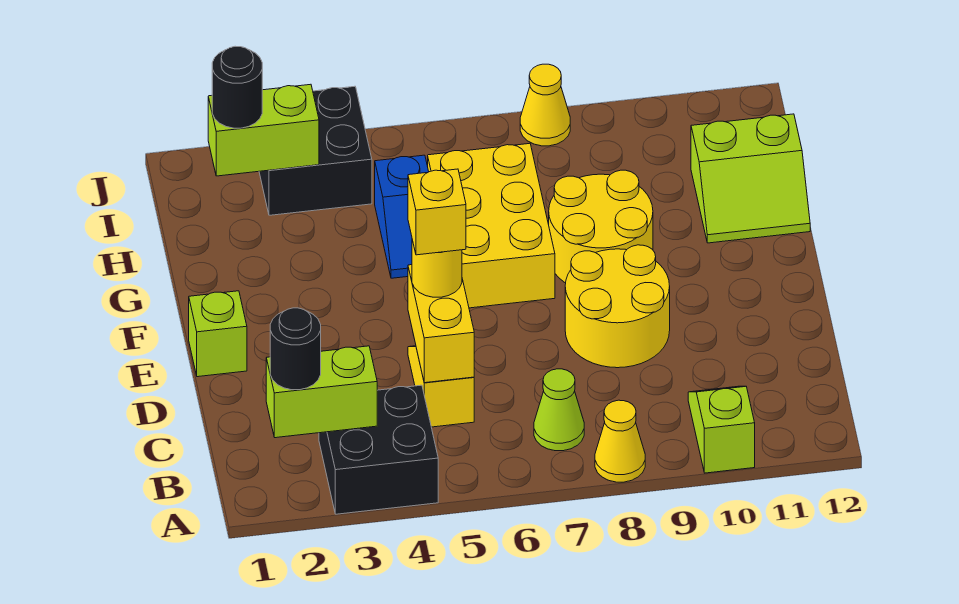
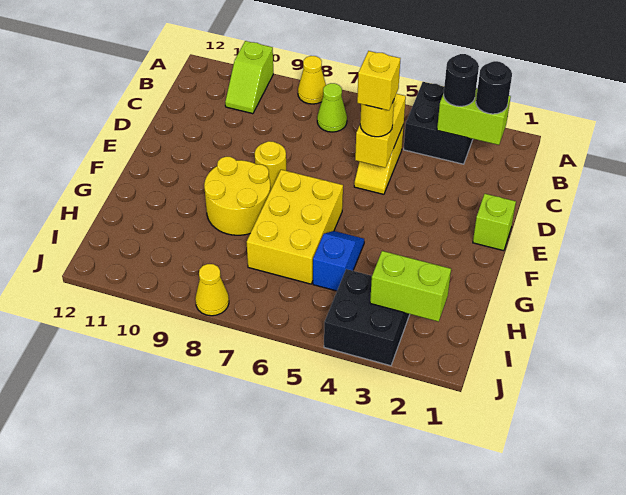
yellow round brick D8:E9 level 1 -> yellow round brick E8 level 1
lime slope G11:H12 level 1 top H -> none
black round brick I2 level 3 -> black round brick B3 level 3

